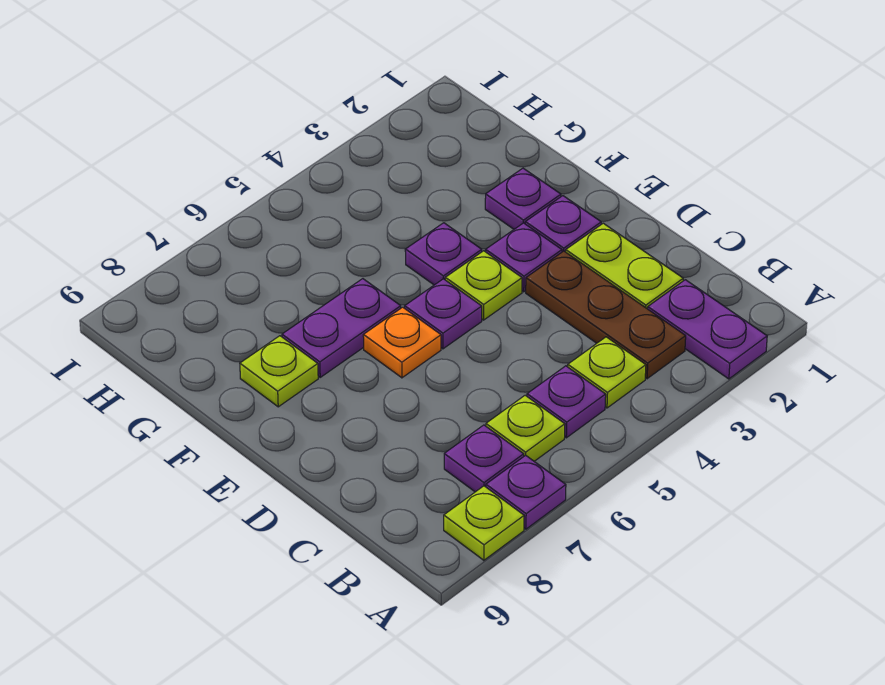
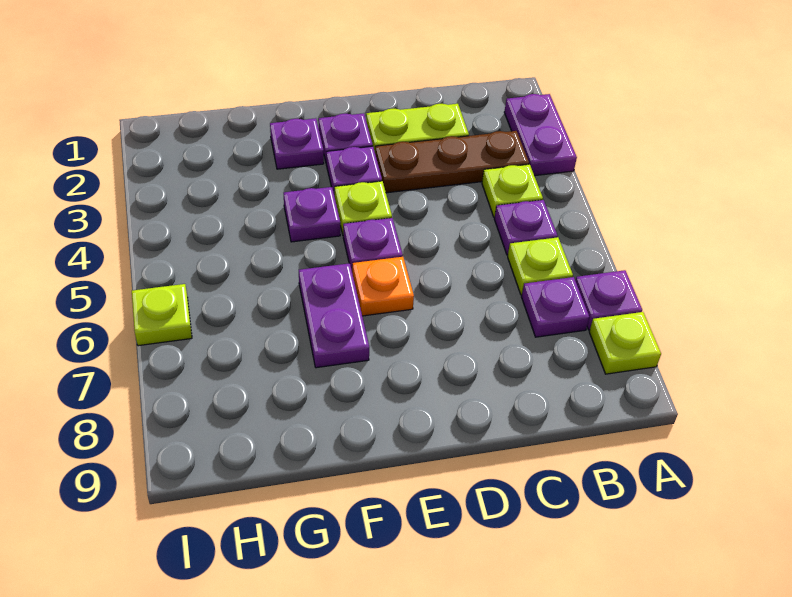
purple plate A2:B2 level 1 -> purple plate A2:A3 level 1
lime plate F8 level 1 -> lime plate I6 level 1

